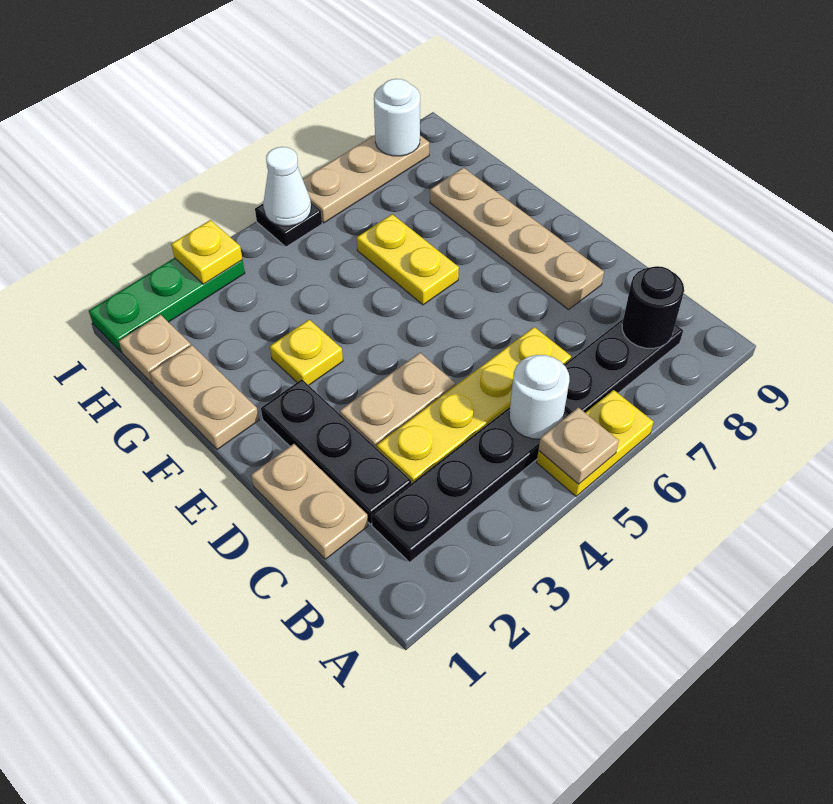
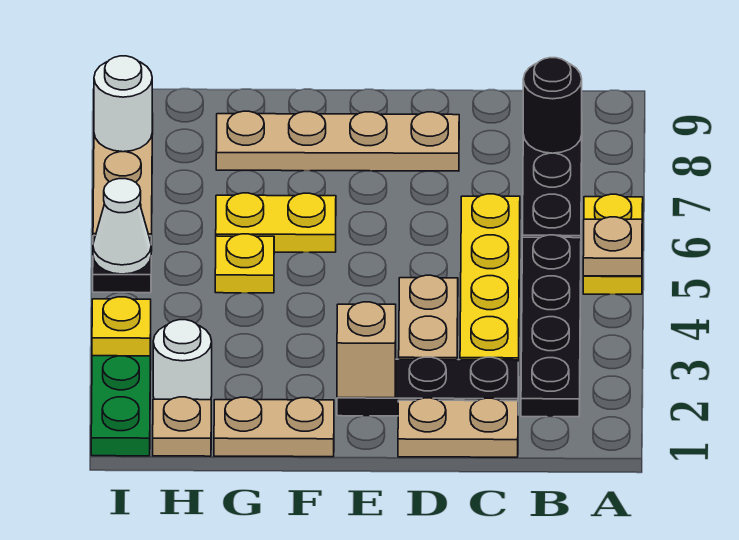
white round brick B5 level 2 -> white round brick H2 level 1
none -> tan brick E2 level 2
yellow plate F3 level 1 -> yellow plate G5 level 1

